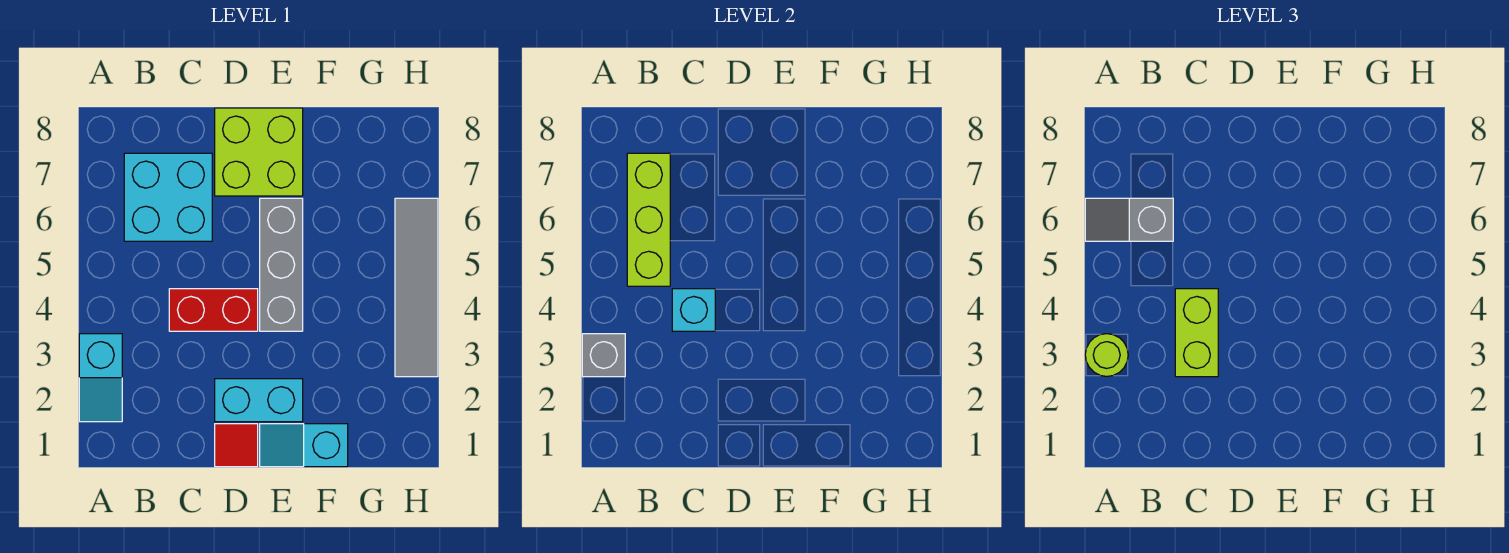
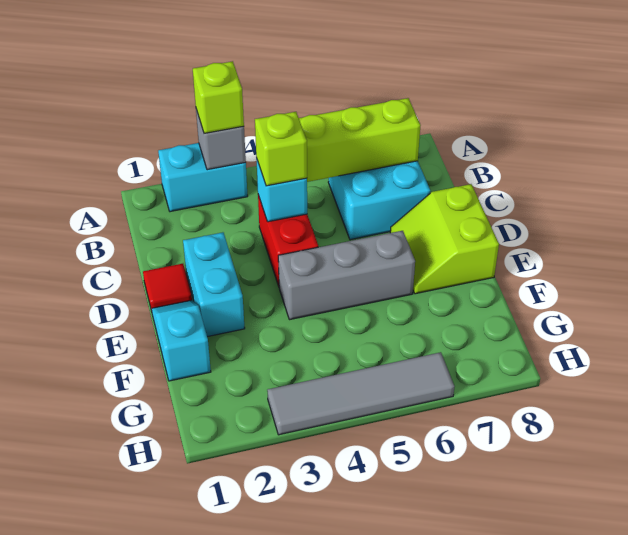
cyan slope A2:A3 level 1 top 3 -> cyan brick A2:A3 level 1
lime round brick A3 level 3 -> lime brick A3 level 3
grey slope A6:B6 level 3 top B -> none
lime brick C3:C4 level 3 -> lime brick C4 level 3
lime brick D7:E8 level 1 -> lime slope D7:E8 level 1 top 8

